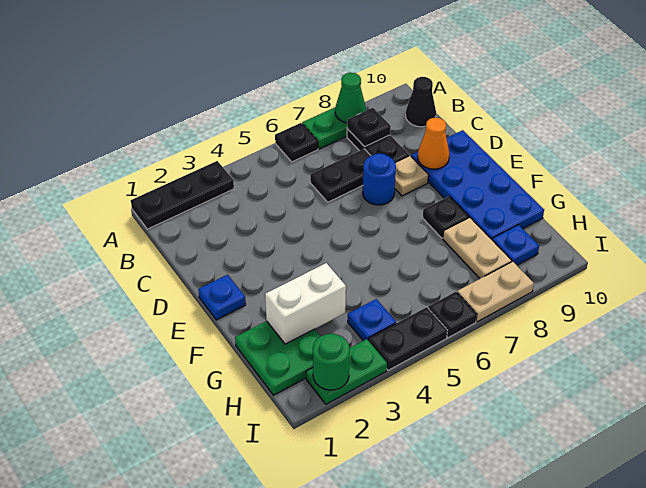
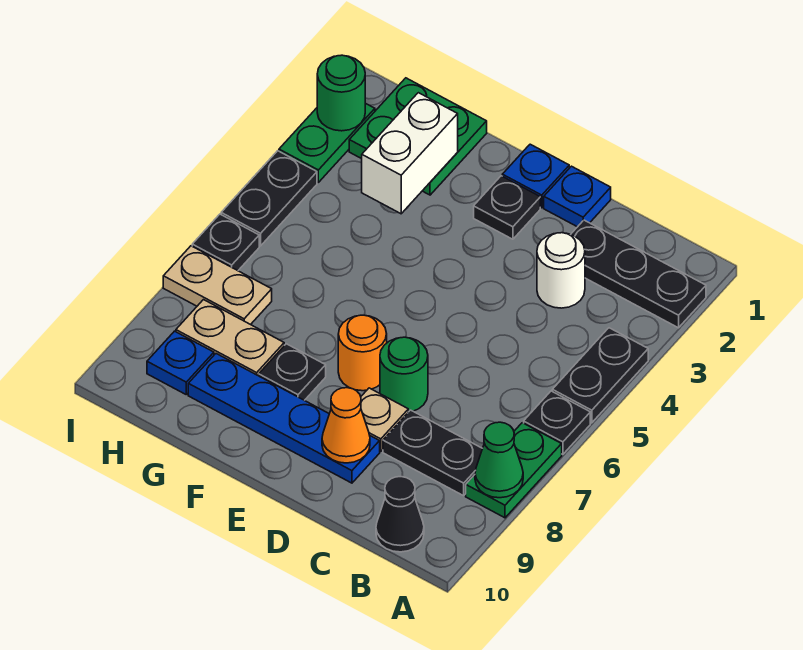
black plate A1:A3 level 1 -> black plate A2:C2 level 1
black plate B8 level 2 -> black plate E2 level 1
none -> white round brick C3 level 1
black plate C6:C7 level 1 -> black plate A4:A5 level 1
blue round brick D7 level 1 -> green round brick D7 level 1
blue plate D9:G10 level 1 -> blue plate D9:G9 level 1
none -> orange round brick E7 level 1
blue plate H4 level 1 -> blue plate D1 level 1
tan plate I7:I8 level 1 -> tan plate H7:I7 level 1

